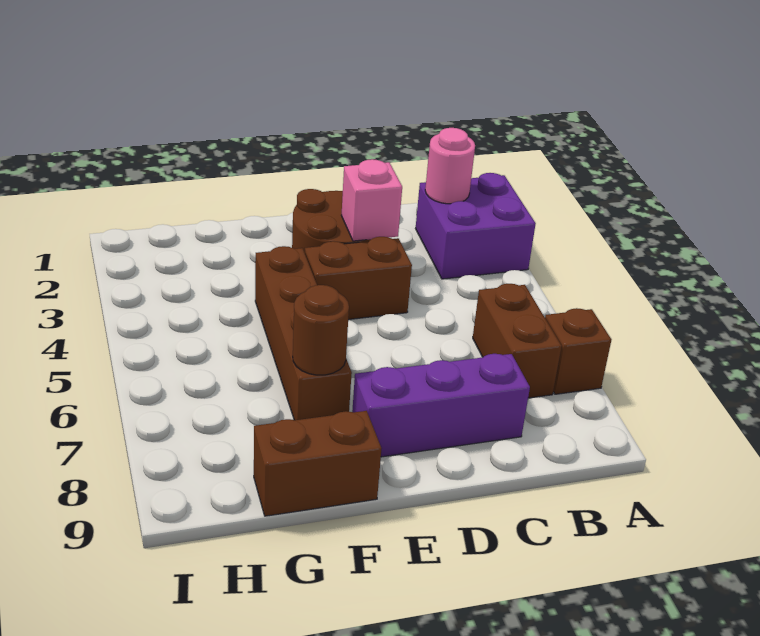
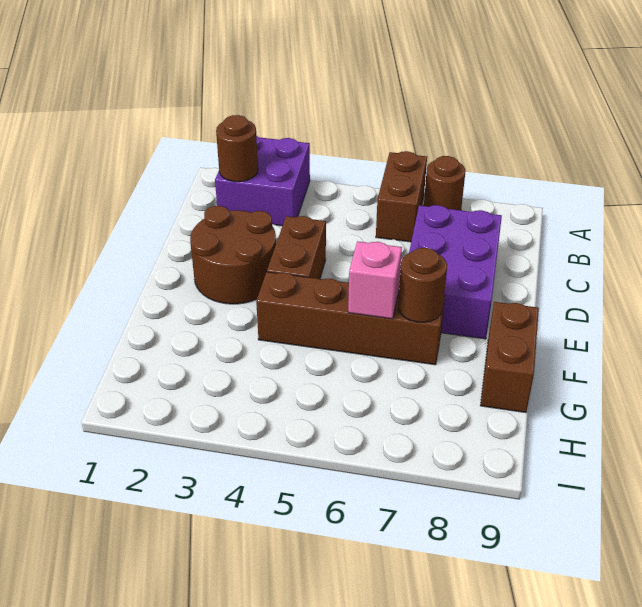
brown brick A7 level 1 -> brown round brick A7 level 1
pink round brick B2 level 2 -> brown round brick B2 level 2
brown brick B6:B7 level 1 -> brown brick A6:B6 level 1
purple brick C8:E8 level 1 -> purple brick C7:E8 level 1
pink brick D3 level 2 -> pink brick F6 level 2

